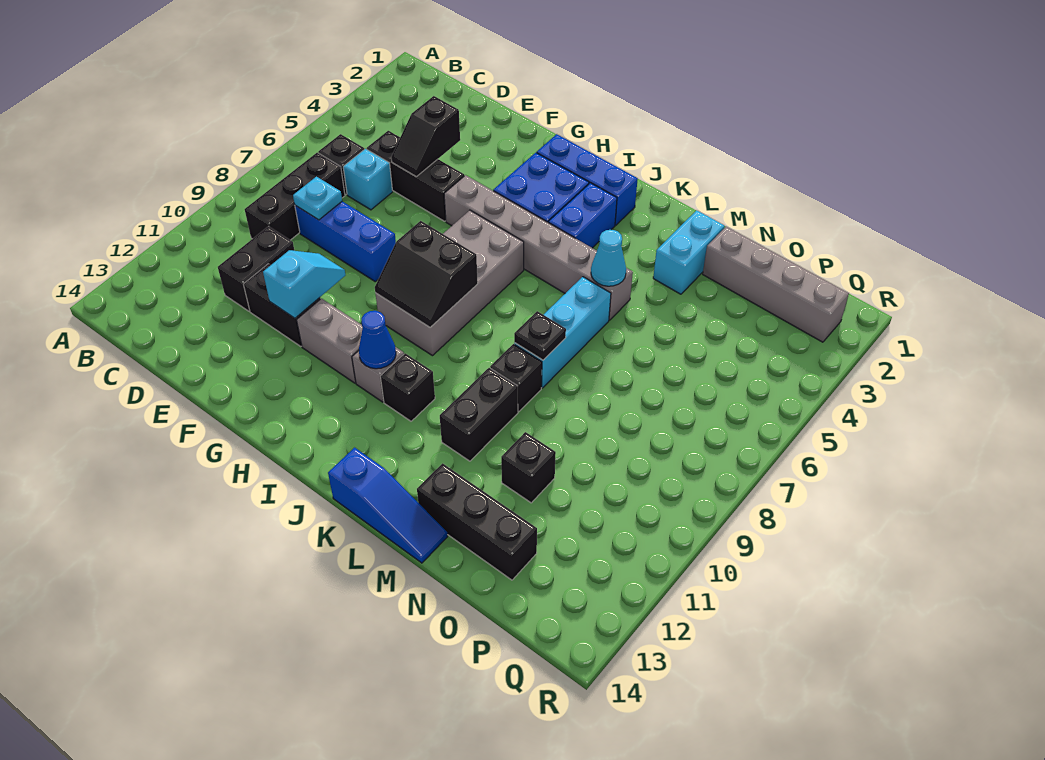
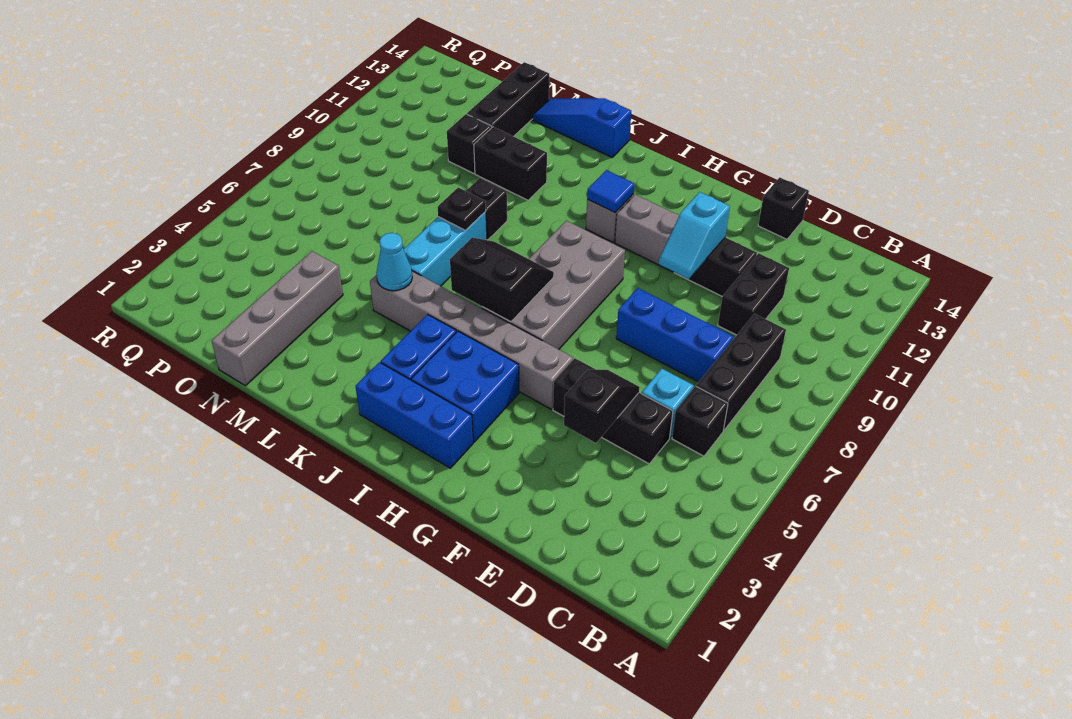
cyan plate D8 level 2 -> none
black slope H8:I9 level 2 top 8 -> black slope I6:J7 level 2 top 6
blue cone I11 level 2 -> blue tile I11 level 2
black brick J11 level 1 -> black brick E14 level 1
black brick L10:L11 level 1 -> black brick L11:M11 level 1
cyan brick M2:M3 level 1 -> none
black brick M13:O13 level 1 -> black brick N12:N14 level 1
grey brick N2:Q2 level 1 -> grey brick N1:N4 level 1

